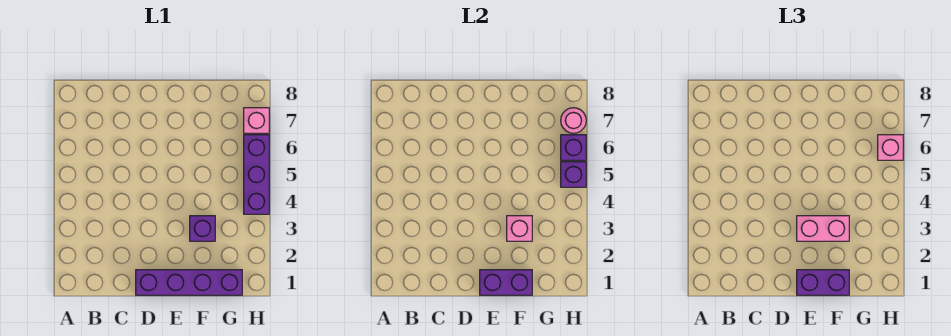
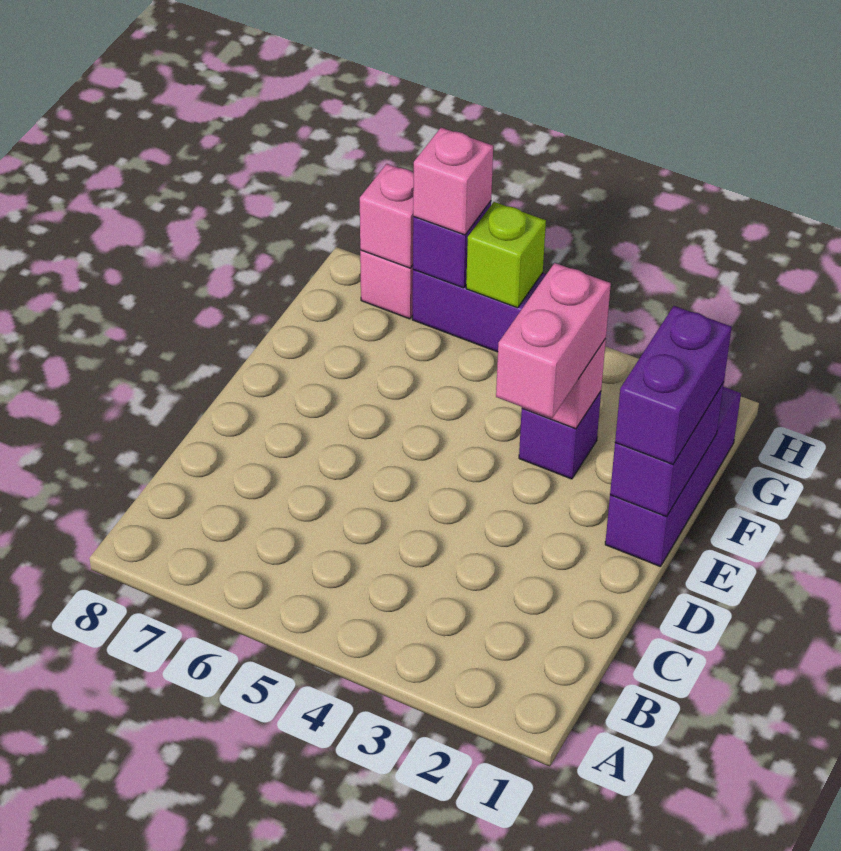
purple brick D1:G1 level 1 -> purple brick E1:G1 level 1
purple brick H5 level 2 -> lime brick H5 level 2
pink round brick H7 level 2 -> pink brick H7 level 2

